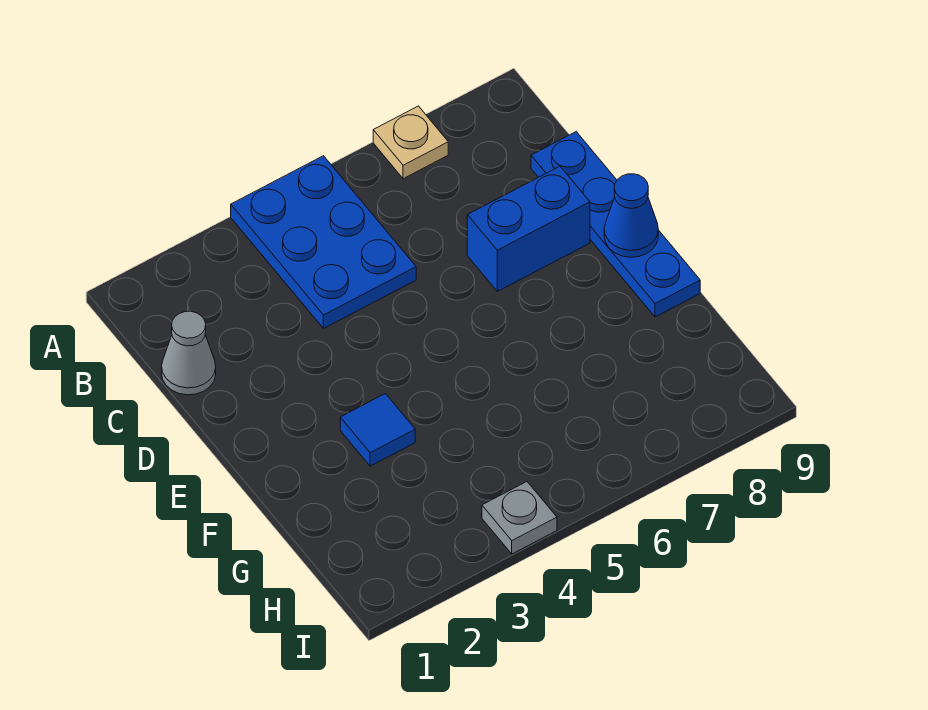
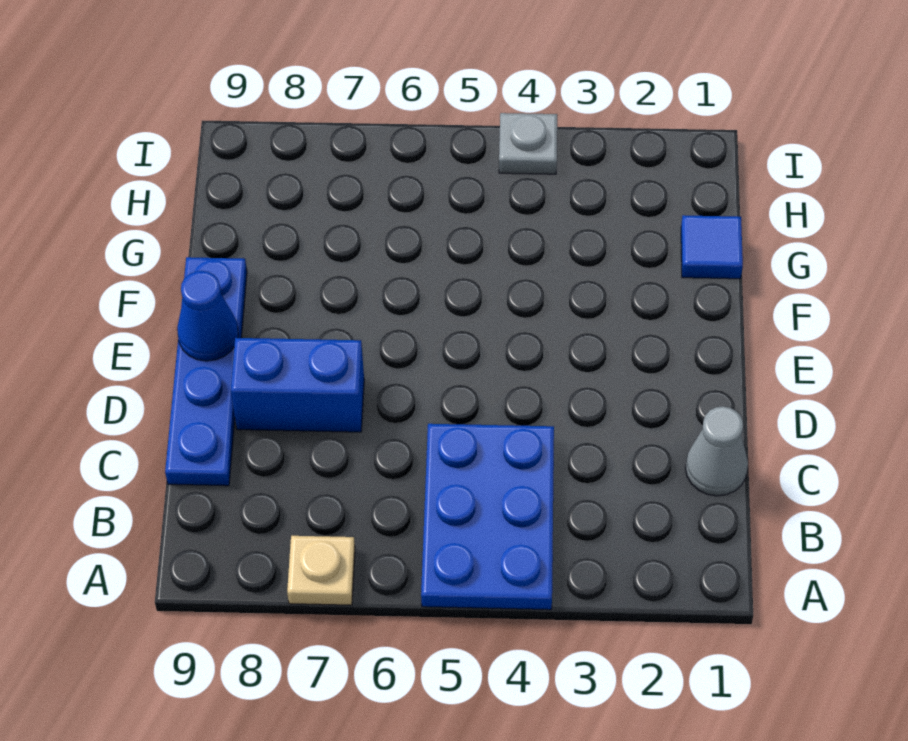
blue tile F3 level 1 -> blue tile G1 level 1

